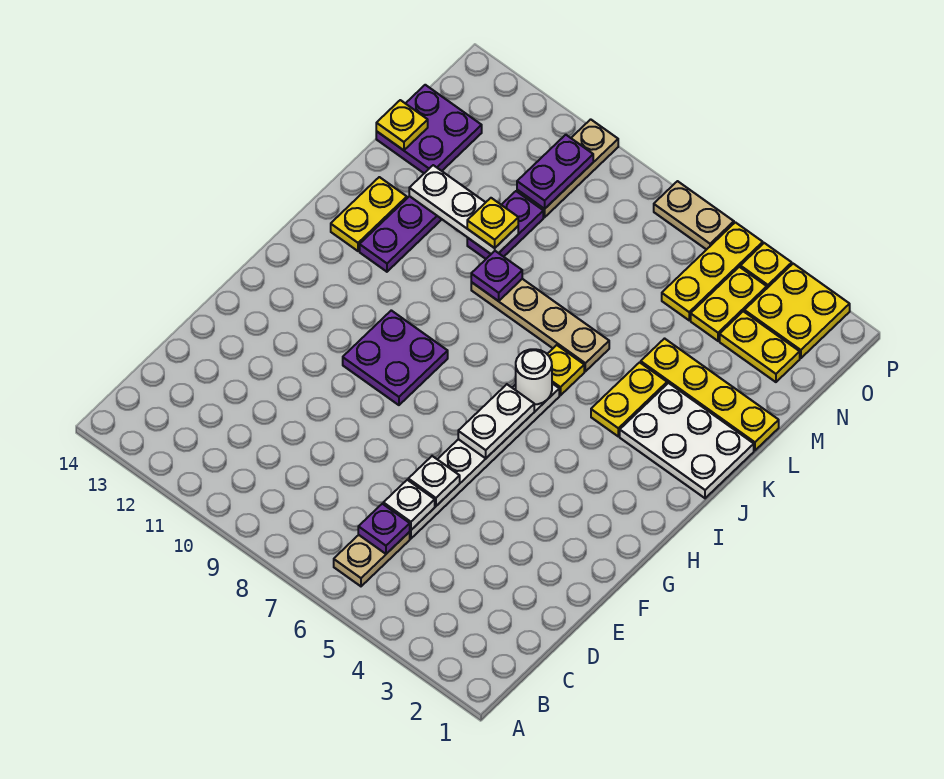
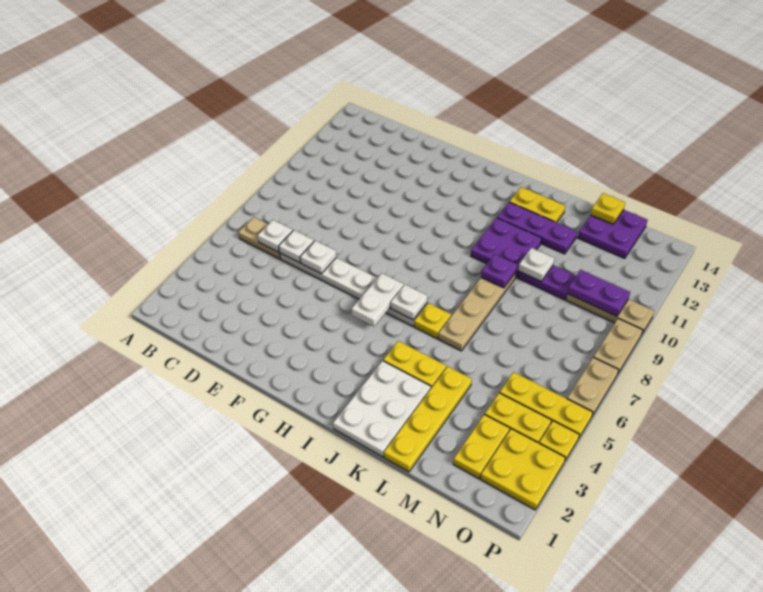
purple plate C6 level 2 -> white plate C6 level 2
white plate G6:H6 level 2 -> white plate H5:H6 level 2
purple plate G9:H10 level 1 -> purple plate J10:K11 level 1
white round brick I6 level 2 -> white plate I6 level 2
white plate L10:L12 level 2 -> white plate L10 level 2
yellow plate L10 level 3 -> none
none -> tan plate P8:P9 level 1

